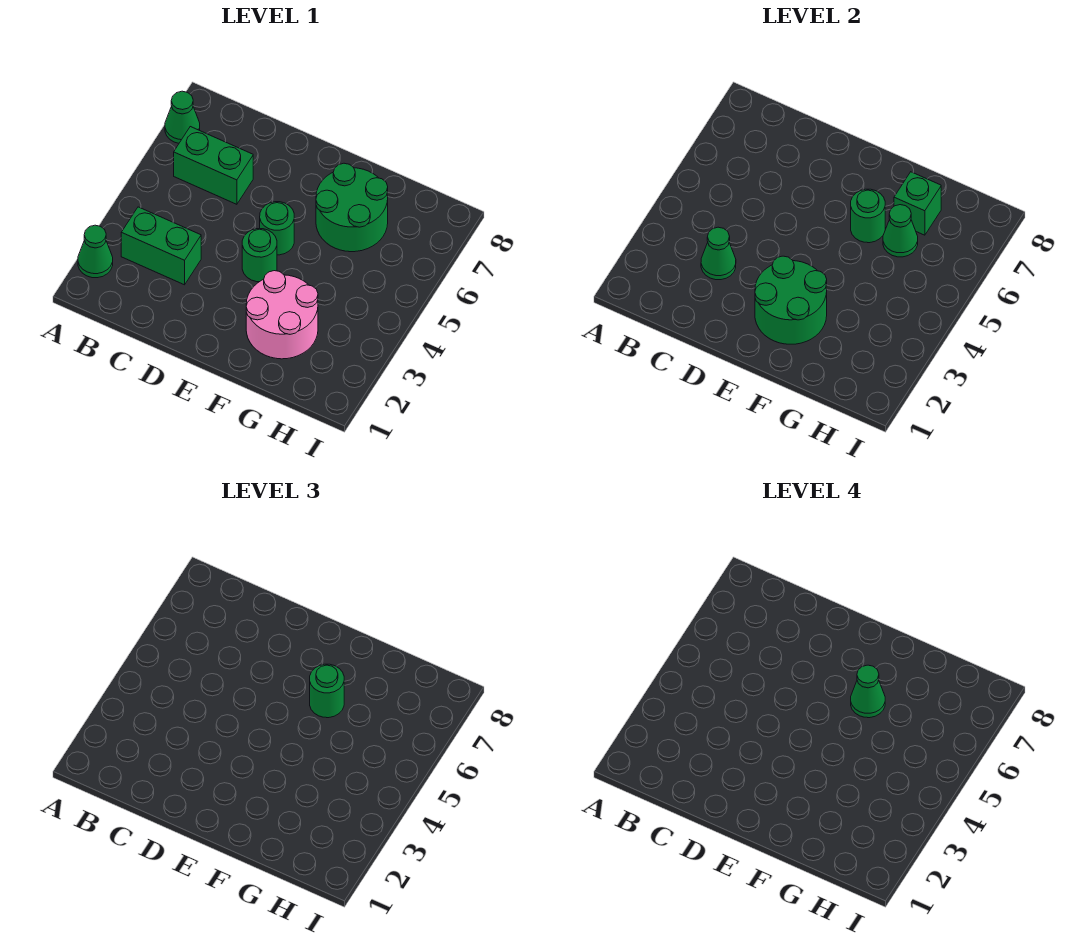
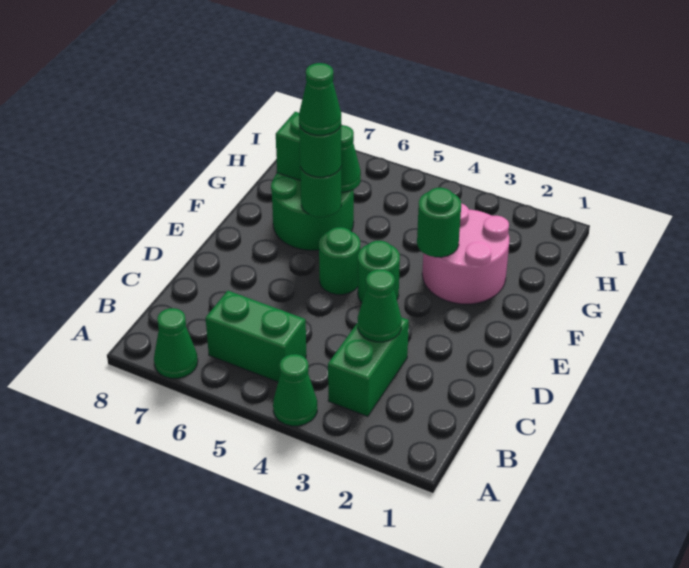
green cone A2 level 1 -> green cone A4 level 1
green brick B6:C6 level 1 -> green brick B5:B6 level 1
green round brick E2:F3 level 2 -> green round brick F3 level 2

